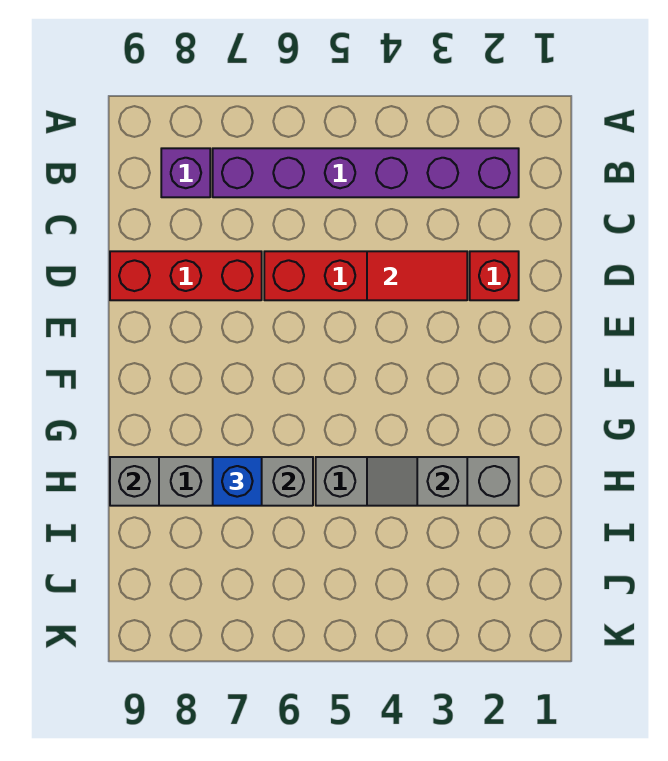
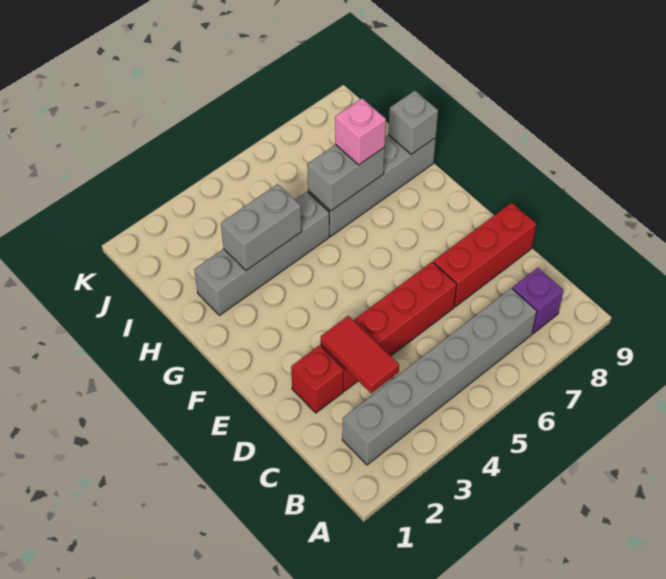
purple brick B2:B7 level 1 -> grey brick B2:B7 level 1
red tile D3:D4 level 2 -> red tile C3:D3 level 2
grey slope H3:H4 level 2 top 3 -> grey brick H3:H4 level 2
blue brick H7 level 3 -> pink brick H7 level 3

